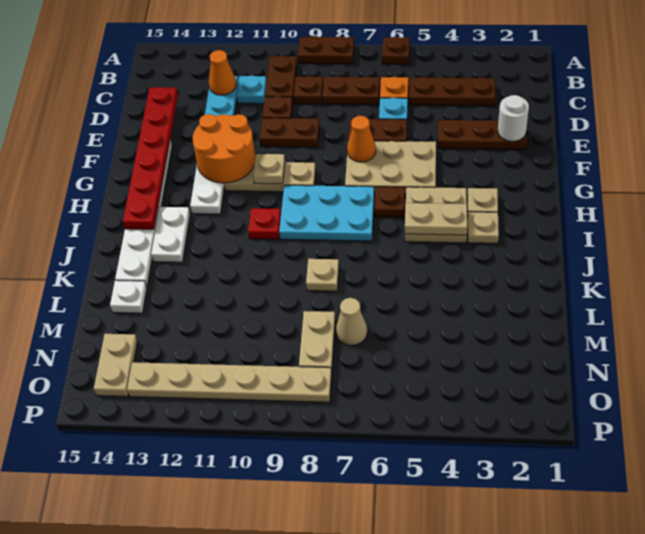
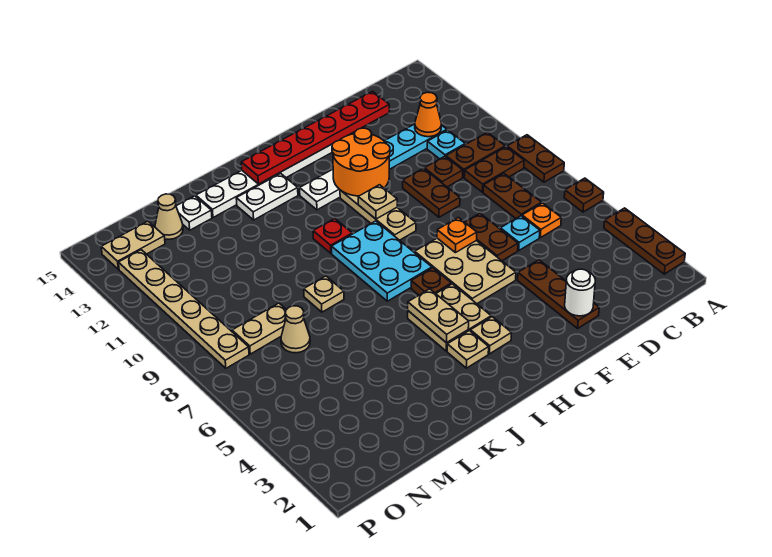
brown plate C3:C5 level 1 -> brown plate A2:A4 level 1
brown plate C9 level 1 -> brown plate B9:C9 level 1
orange cone F7 level 2 -> orange plate F7 level 2
none -> tan cone M14 level 1

